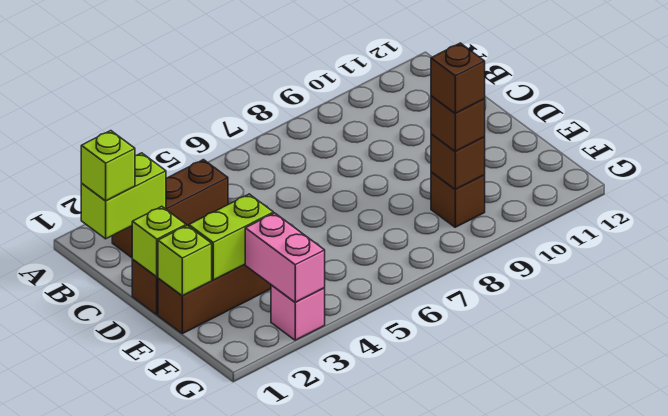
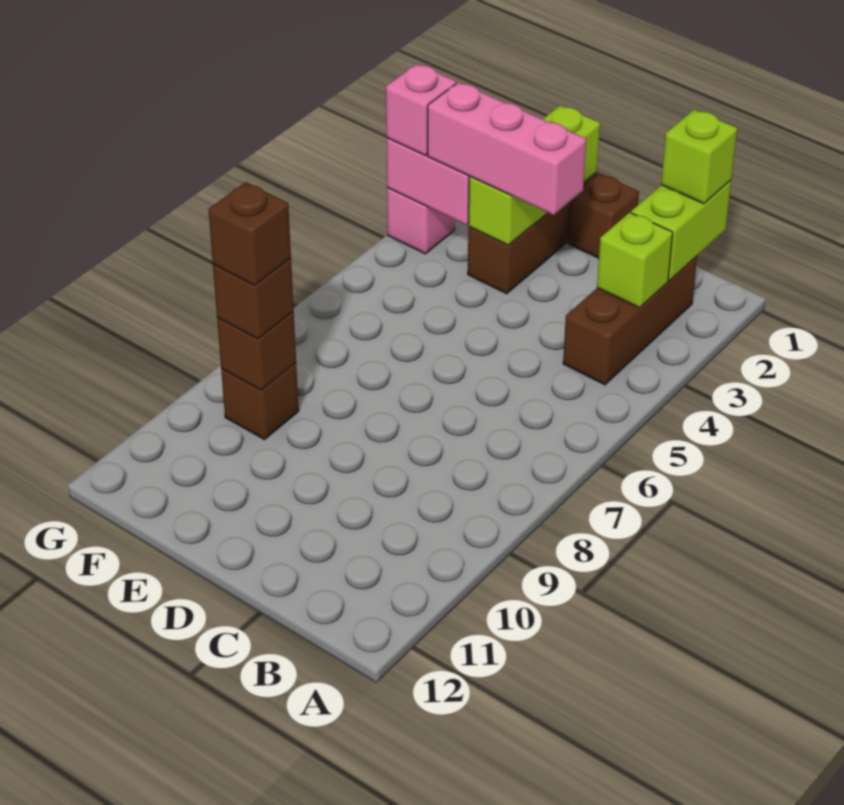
lime brick D1 level 2 -> lime brick B3 level 2
none -> pink brick D3:F3 level 3
none -> pink brick G3 level 3

